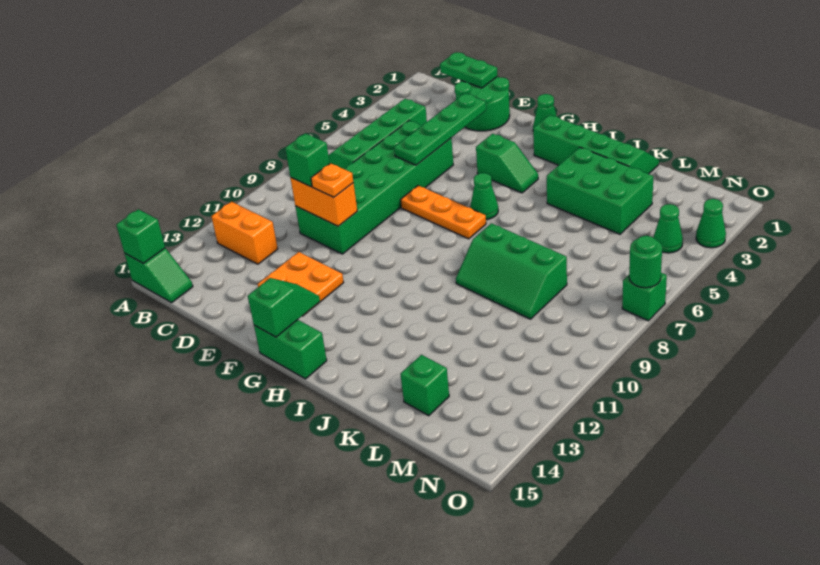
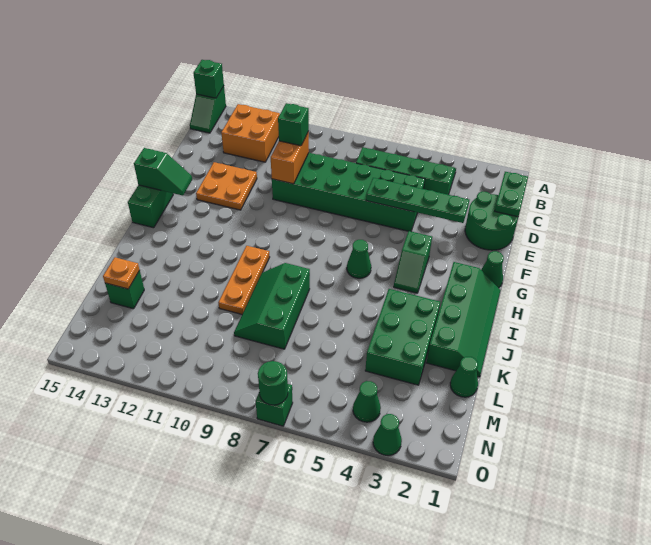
orange brick B12:C12 level 1 -> orange brick B12:C13 level 1
orange plate E10 level 3 -> orange plate L14 level 2
orange plate F7:H7 level 1 -> orange plate I10:K10 level 1
none -> green cone L1 level 1

